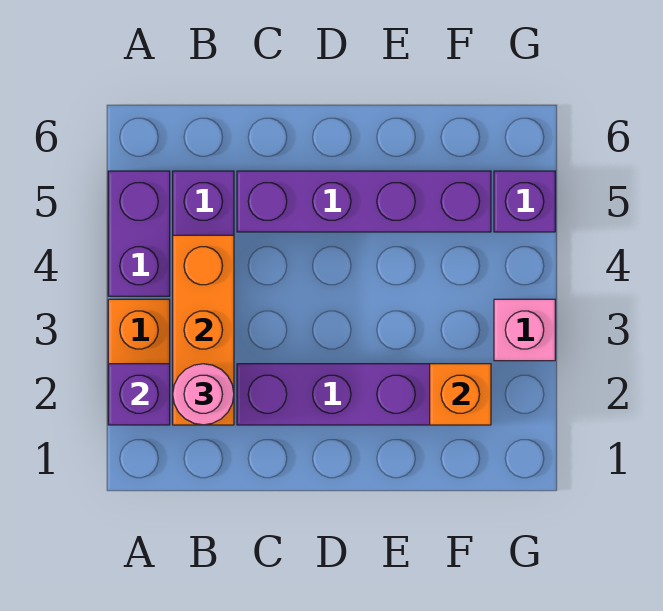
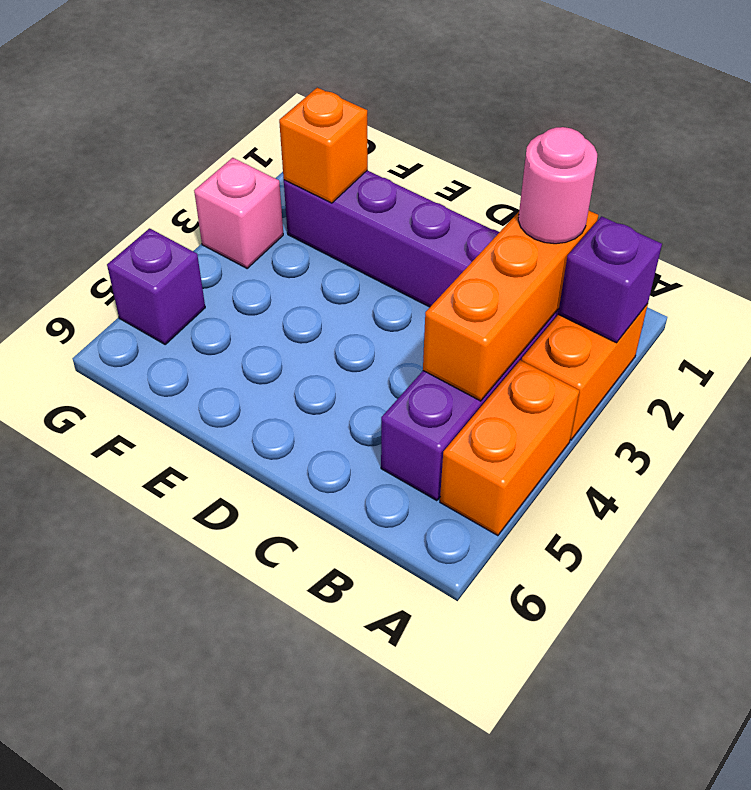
purple brick A4:A5 level 1 -> orange brick A4:A5 level 1
purple brick C5:F5 level 1 -> none

